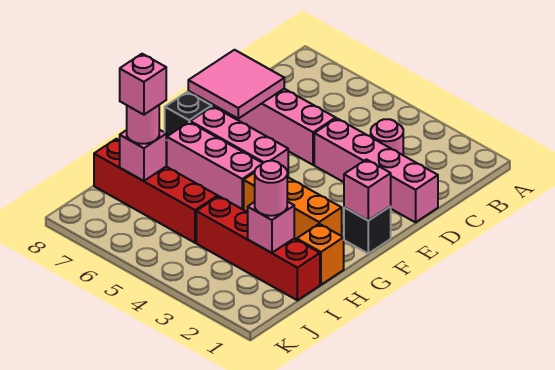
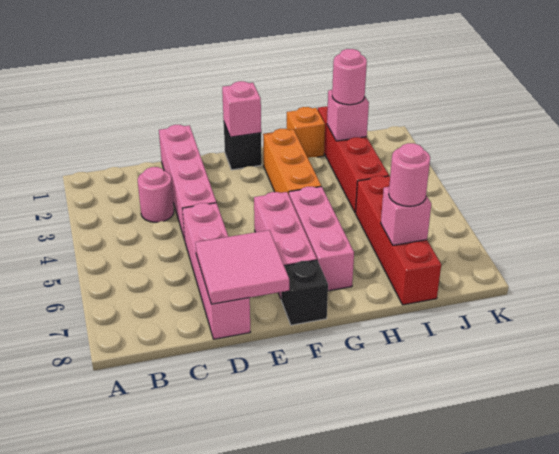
pink brick I7 level 4 -> none

